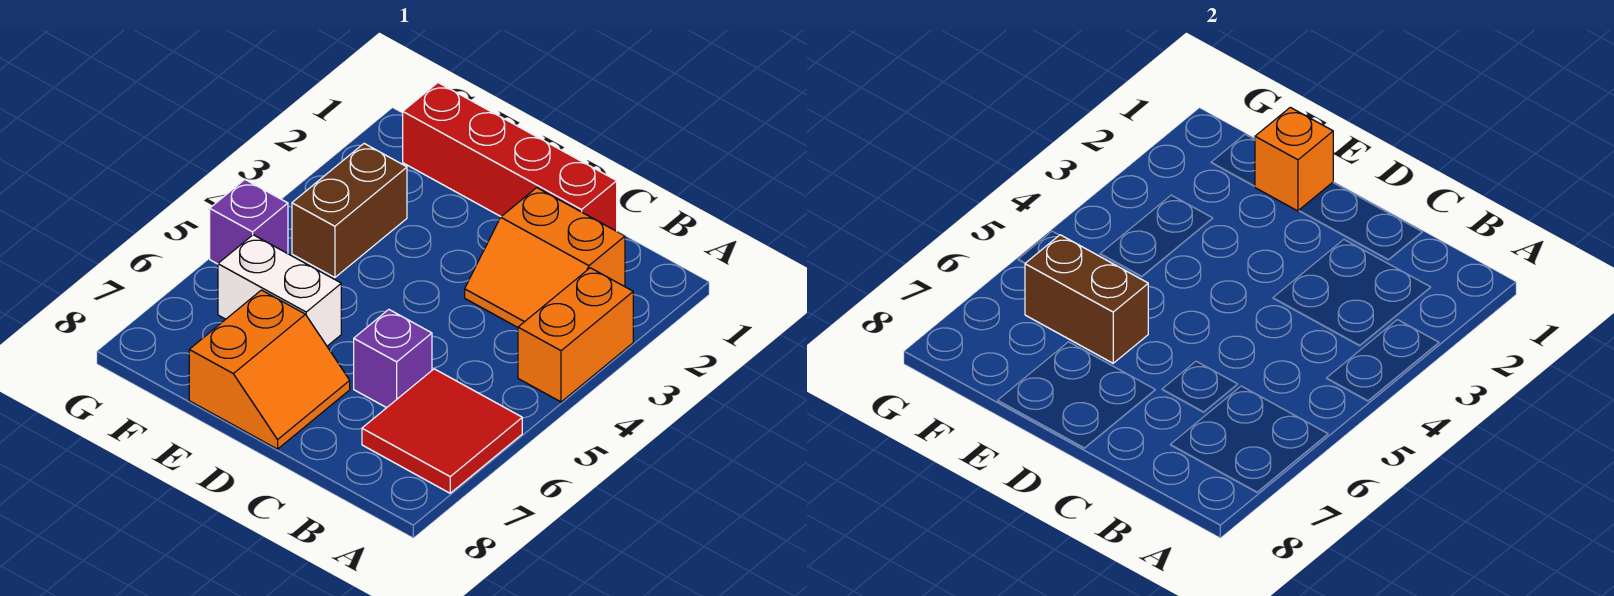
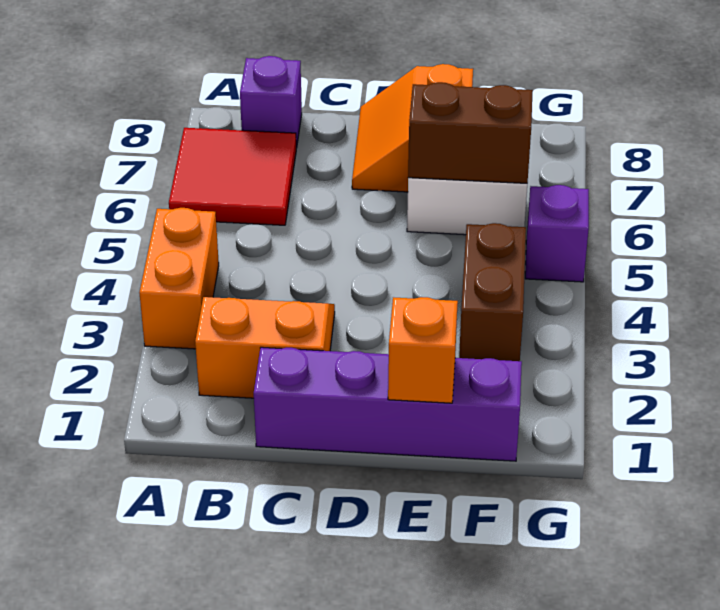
red brick C1:F1 level 1 -> purple brick C1:F1 level 1
purple brick C6 level 1 -> purple brick B8 level 1

